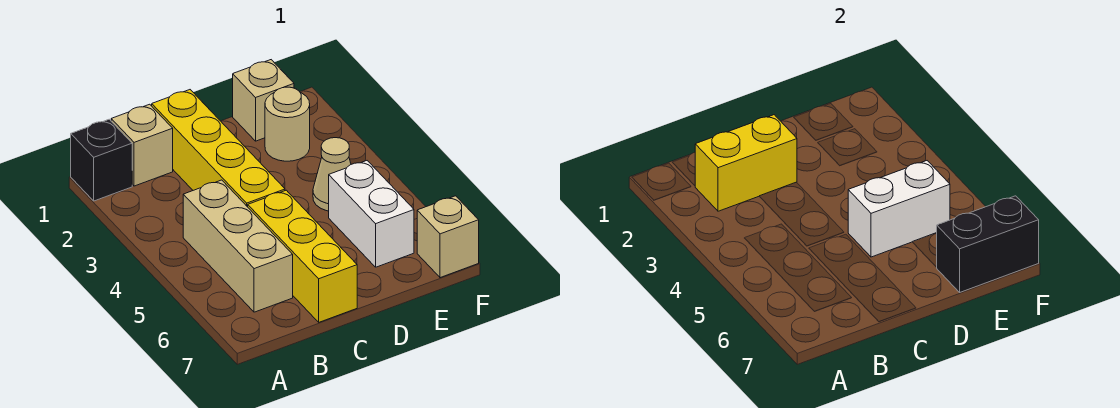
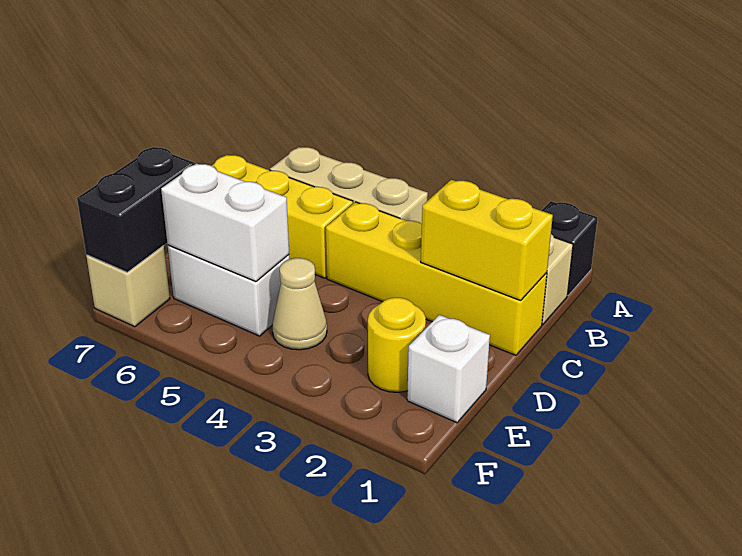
yellow brick B2:C2 level 2 -> yellow brick C1:C2 level 2
white brick D5:E5 level 2 -> white brick E5:E6 level 2
tan brick E1 level 1 -> white brick E1 level 1
tan round brick E2 level 1 -> yellow round brick E2 level 1

